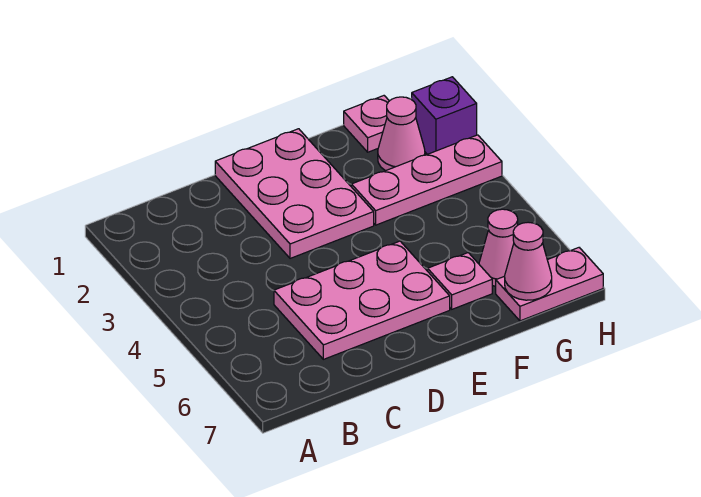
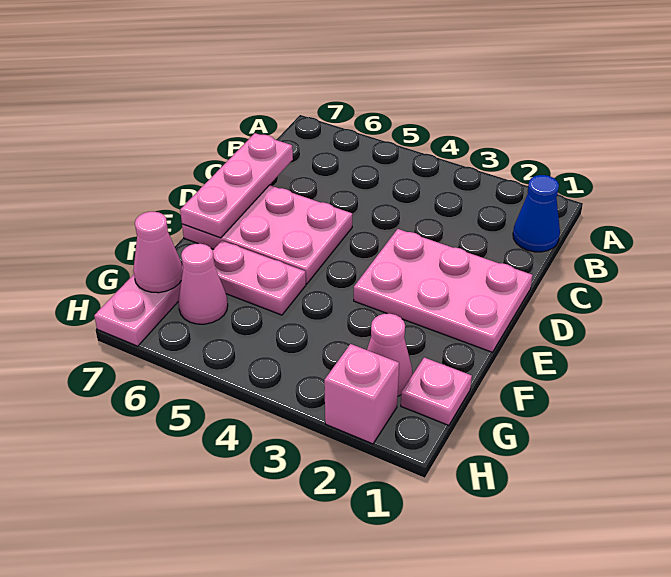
none -> blue cone B1 level 1
pink plate C5:E6 level 1 -> pink plate D5:E7 level 1
pink plate F3:H3 level 1 -> pink plate C7:E7 level 2
pink plate F6 level 1 -> pink plate F5:F6 level 1
purple brick H2 level 1 -> pink brick H2 level 1

